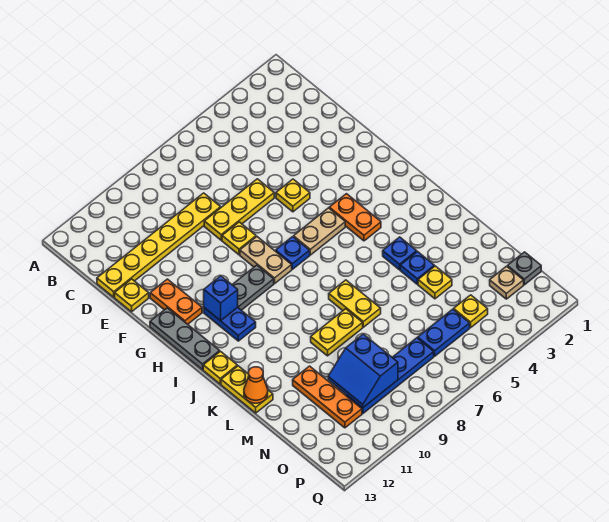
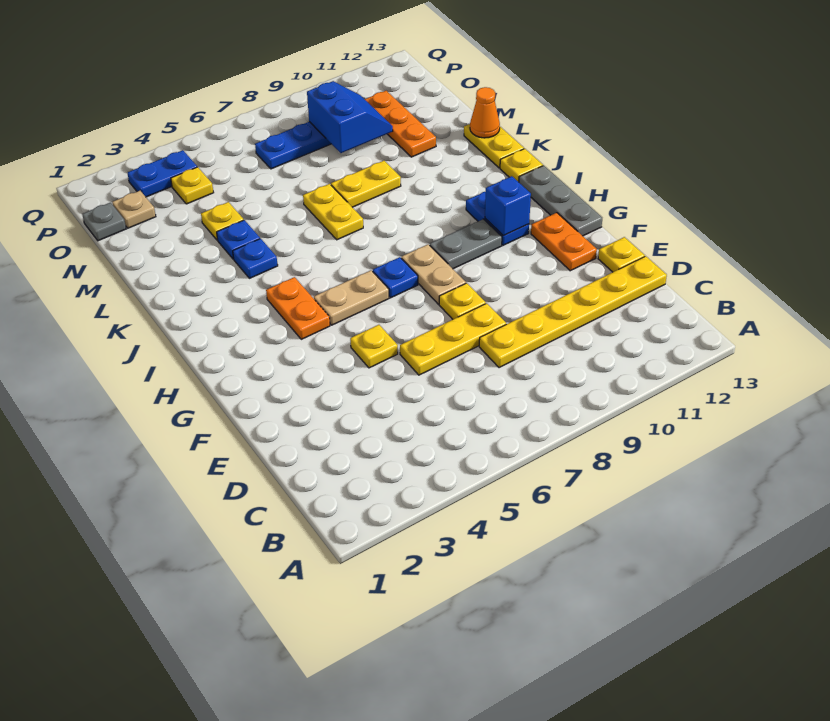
blue plate O5:O6 level 1 -> blue plate P3:P4 level 1

